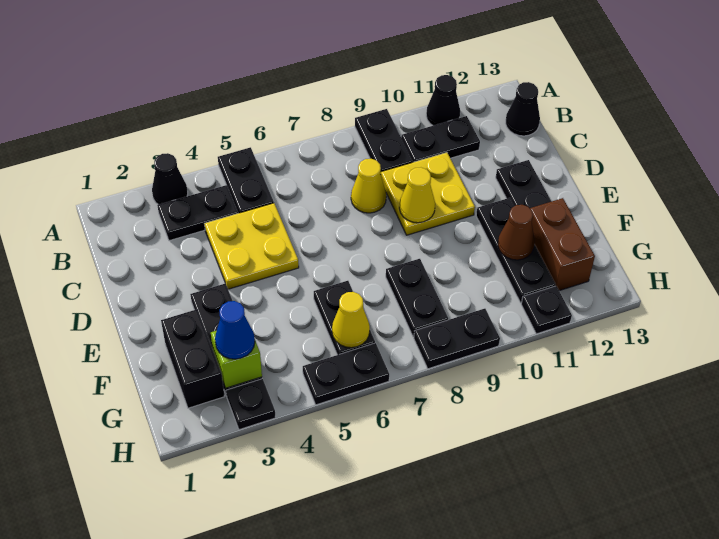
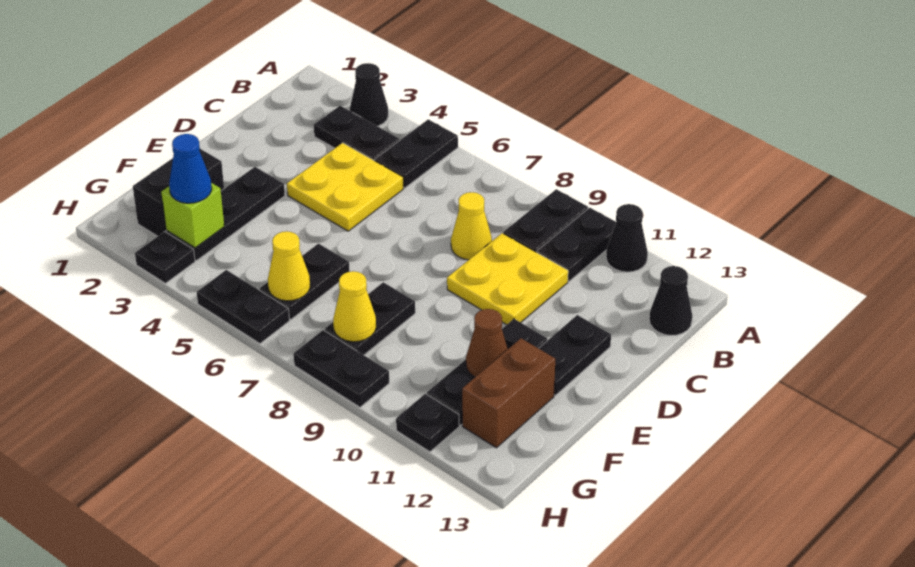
black plate B10:B11 level 1 -> black plate A10:B10 level 1
yellow cone D9 level 2 -> yellow cone G8 level 2

